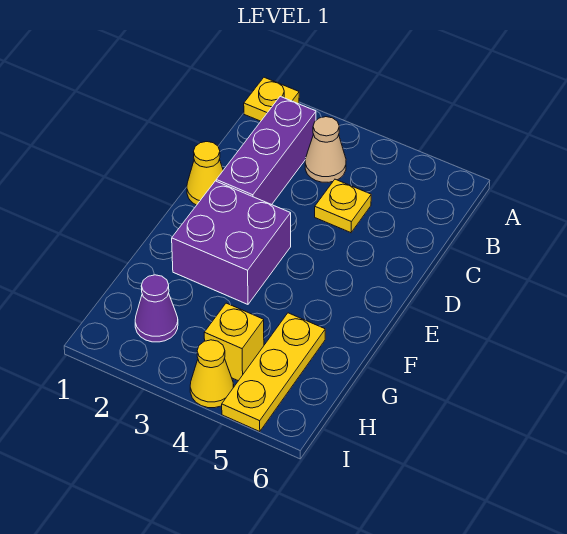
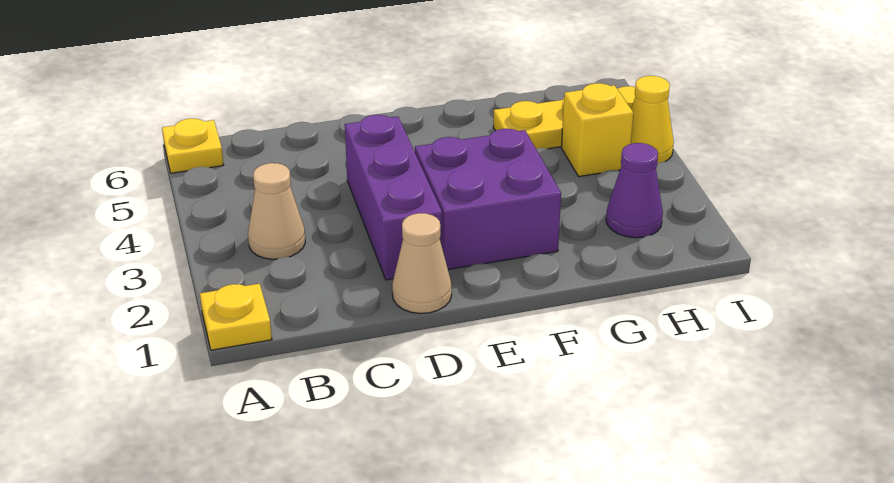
purple brick B2:D2 level 1 -> purple brick D2:D4 level 1
yellow plate C4 level 1 -> yellow plate A6 level 1
yellow cone D1 level 1 -> tan cone D1 level 1

